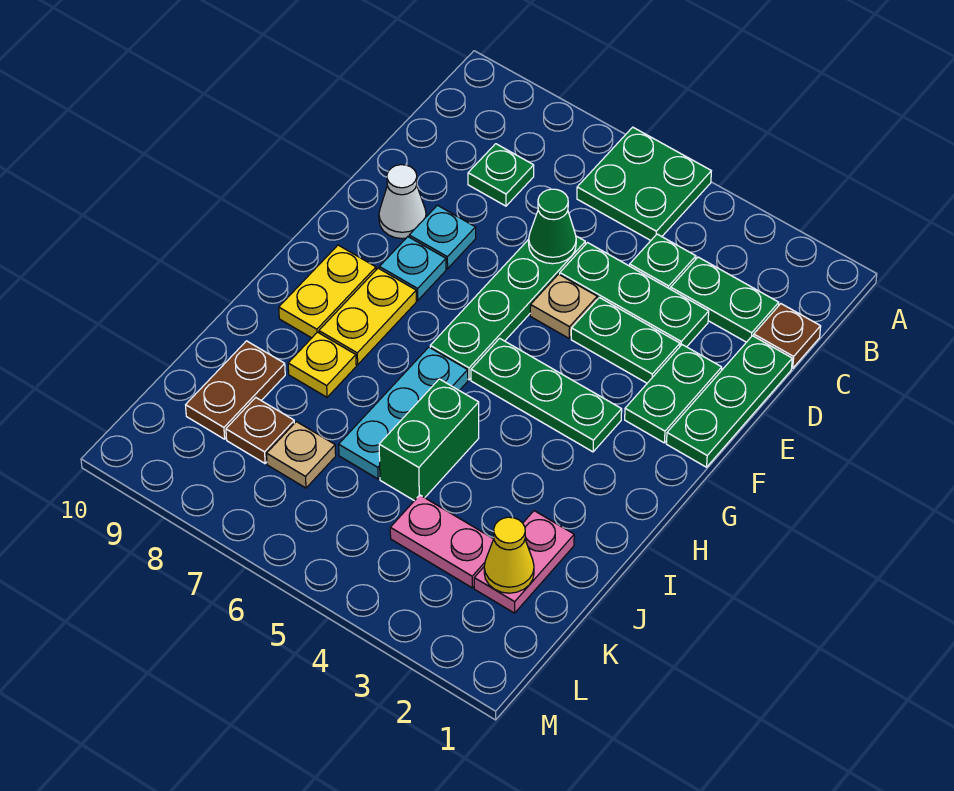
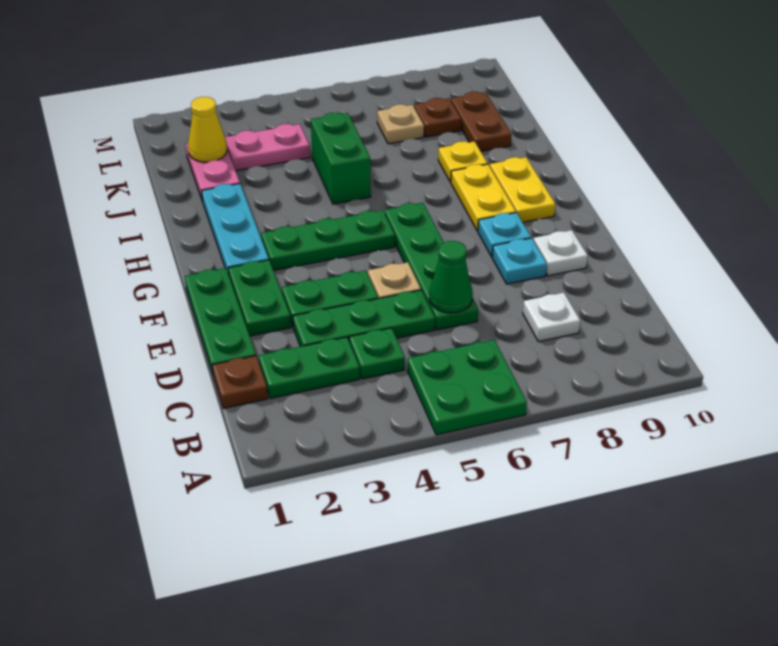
green plate C8 level 1 -> white plate C8 level 1
white cone E9 level 1 -> white plate E9 level 1
cyan plate H6:J6 level 1 -> cyan plate G2:I2 level 1

